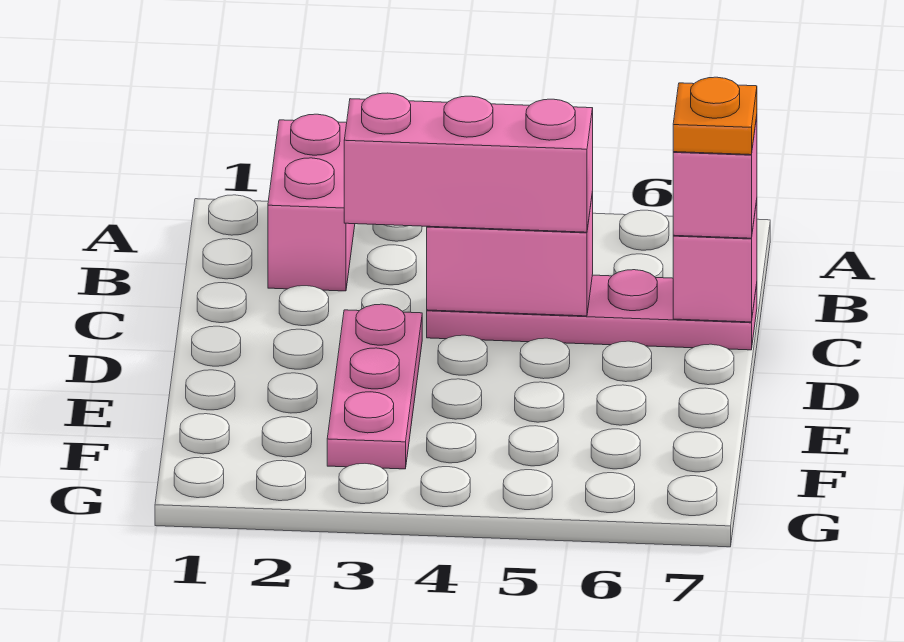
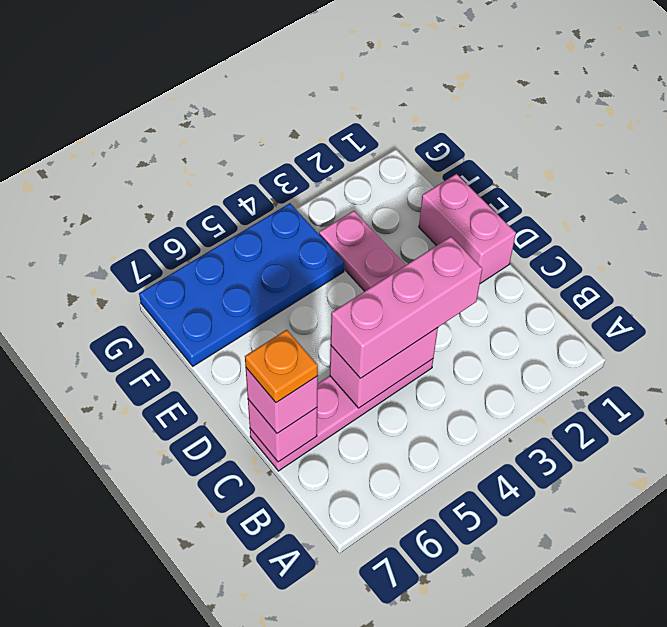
pink brick A2:B2 level 1 -> pink brick D1:E1 level 1
none -> blue plate F4:G7 level 1

